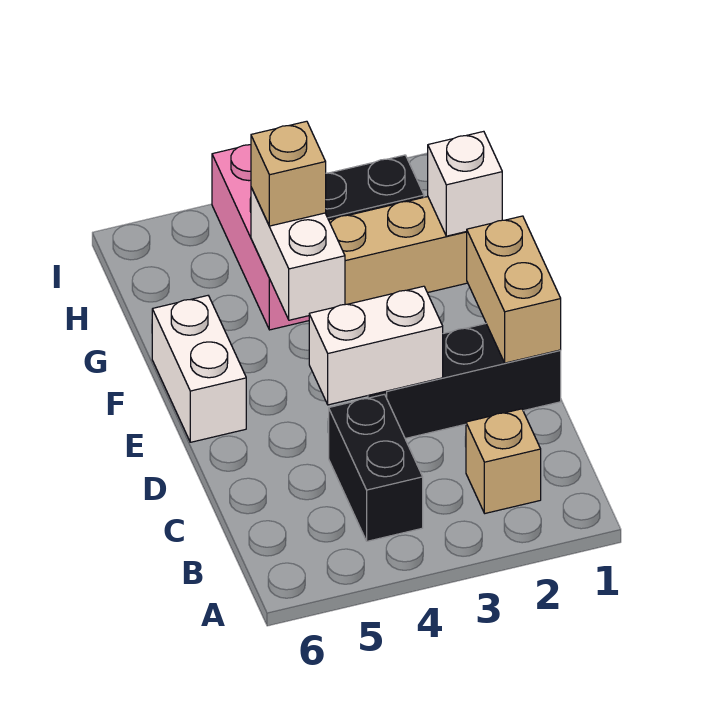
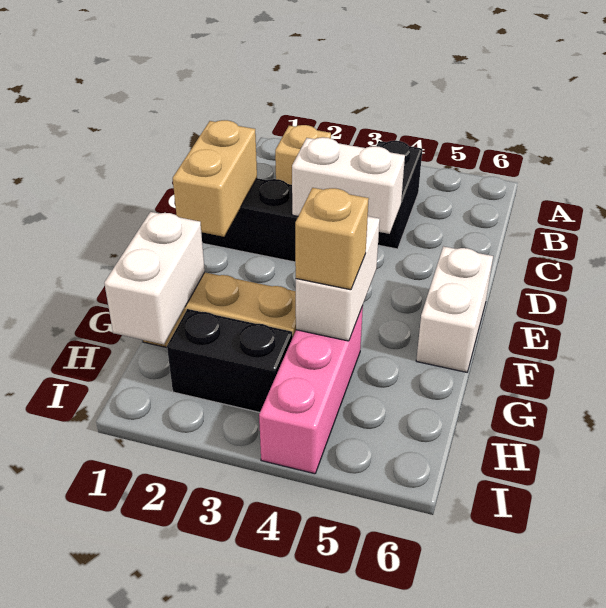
white brick G1 level 2 -> white brick G1:H1 level 2

